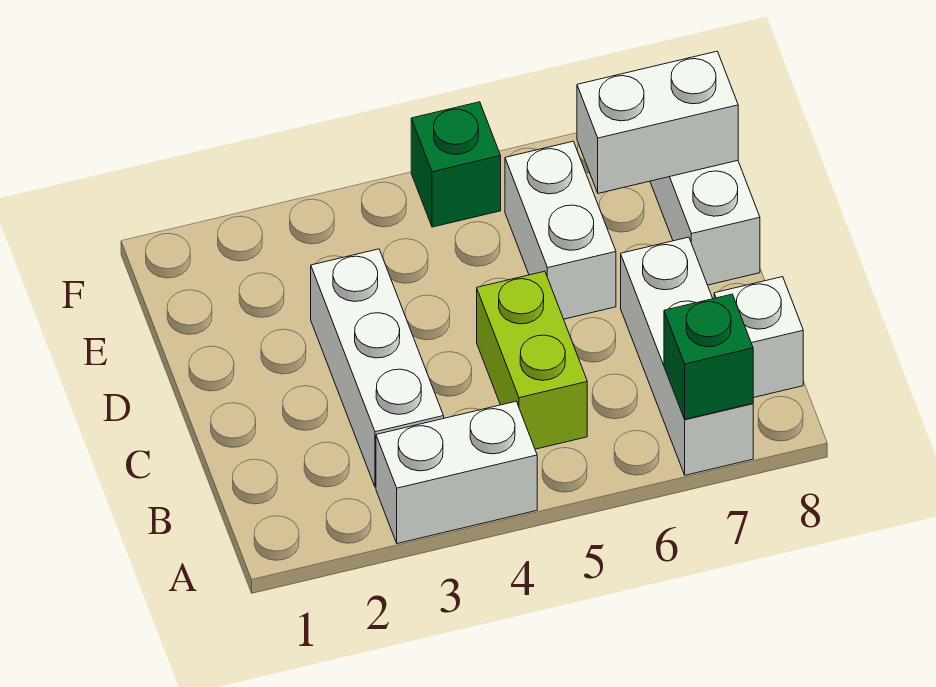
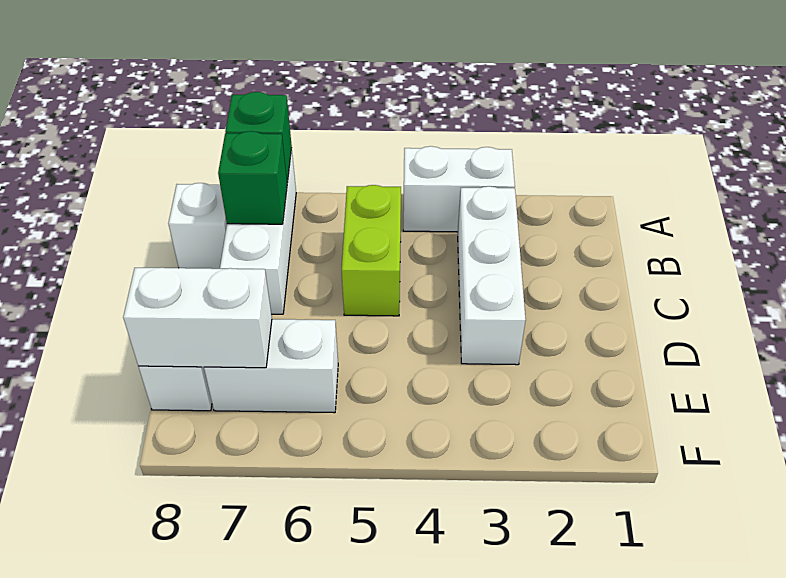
white brick D6:E6 level 1 -> white brick E6:E7 level 1
green brick F5 level 1 -> green brick B7 level 2

